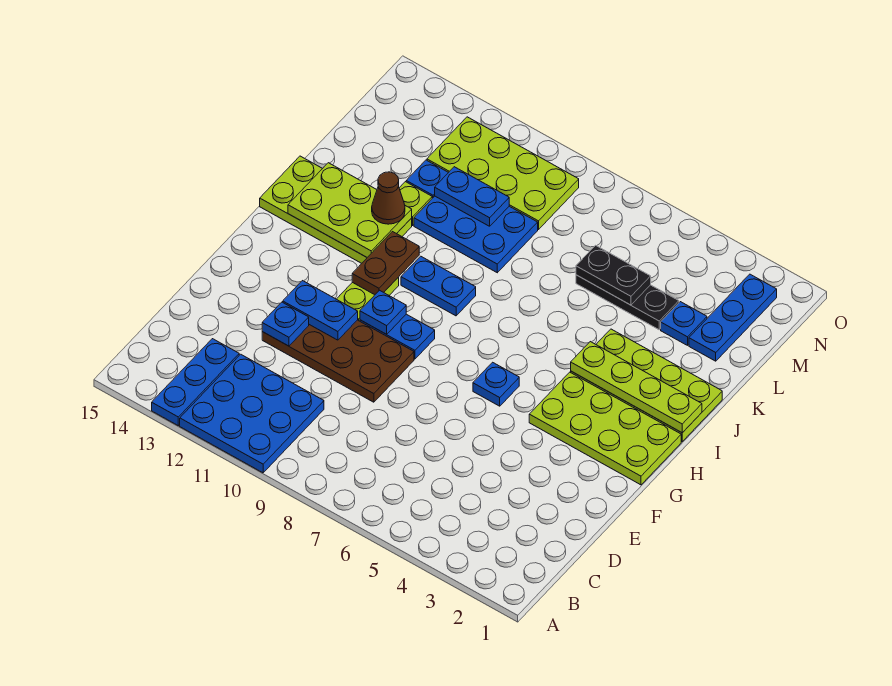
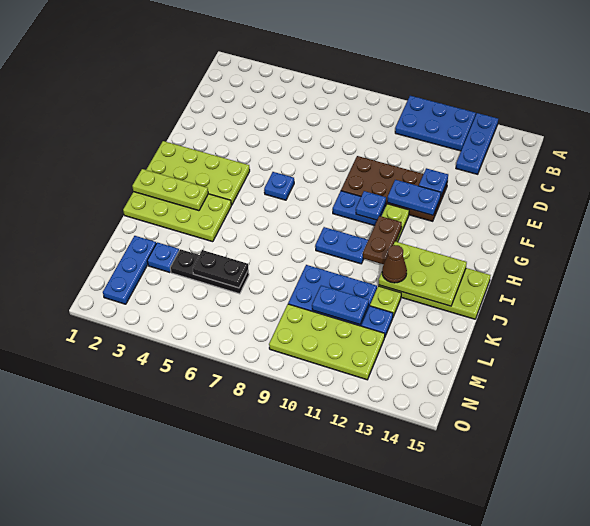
blue plate A10:C12 level 1 -> blue plate A10:B12 level 1
lime plate I1:I4 level 2 -> lime plate I1:I3 level 2

